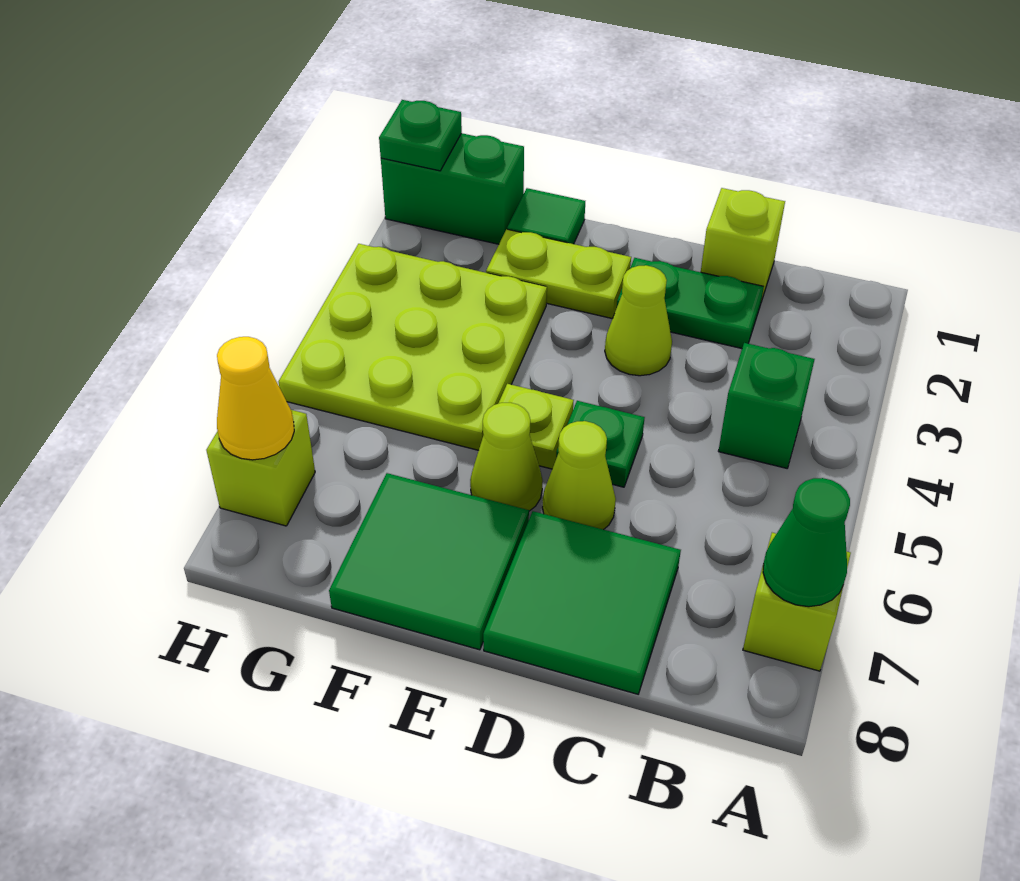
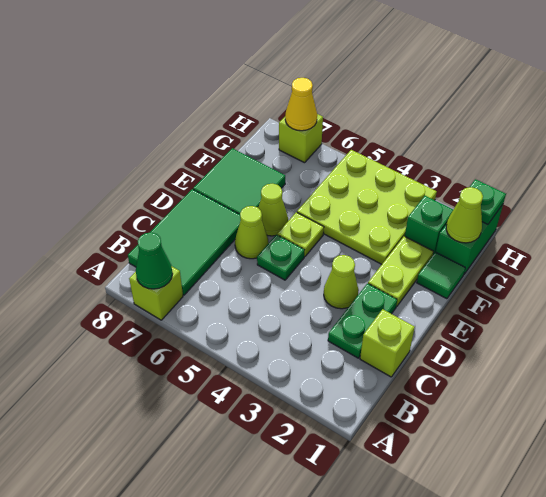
green brick B4 level 1 -> green brick G2 level 1
green tile C7:D8 level 1 -> green tile B7:D8 level 1
none -> lime cone G1 level 2

